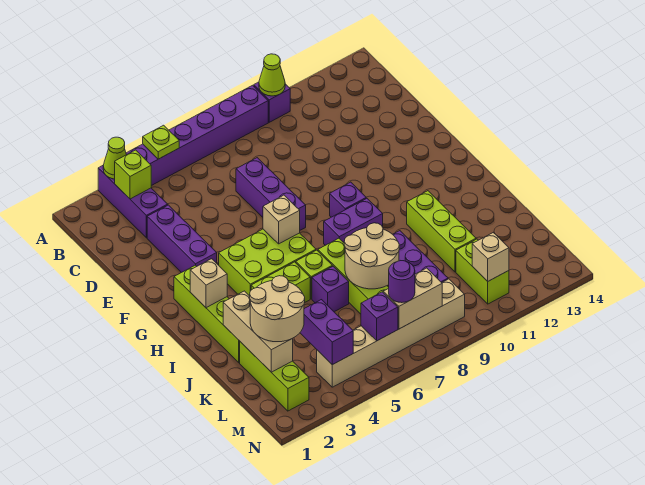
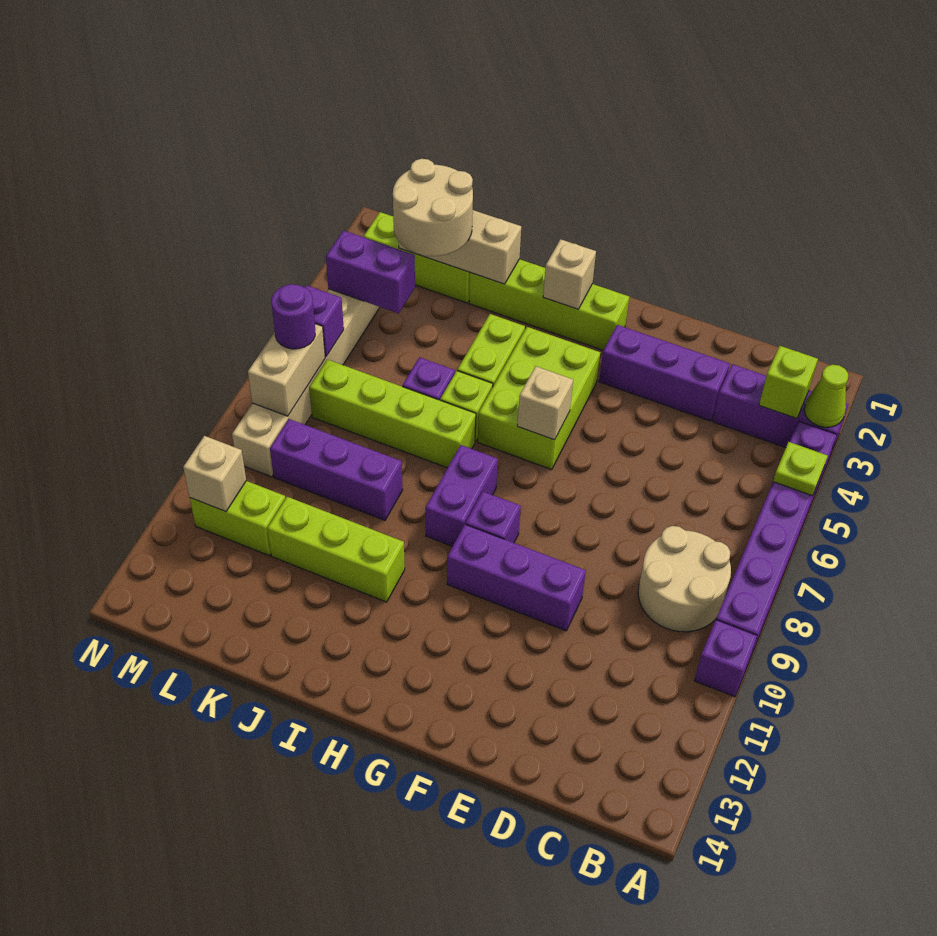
lime cone A10 level 2 -> none
purple brick D7:F7 level 1 -> purple brick E10:G10 level 1
tan round brick J7:K8 level 2 -> tan round brick B8:C9 level 1

